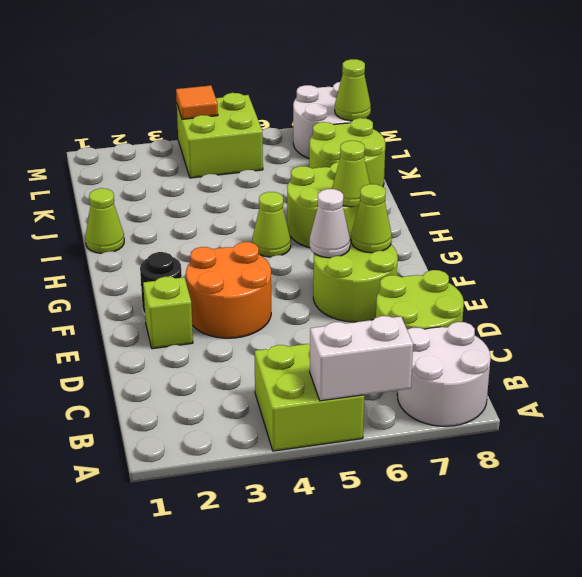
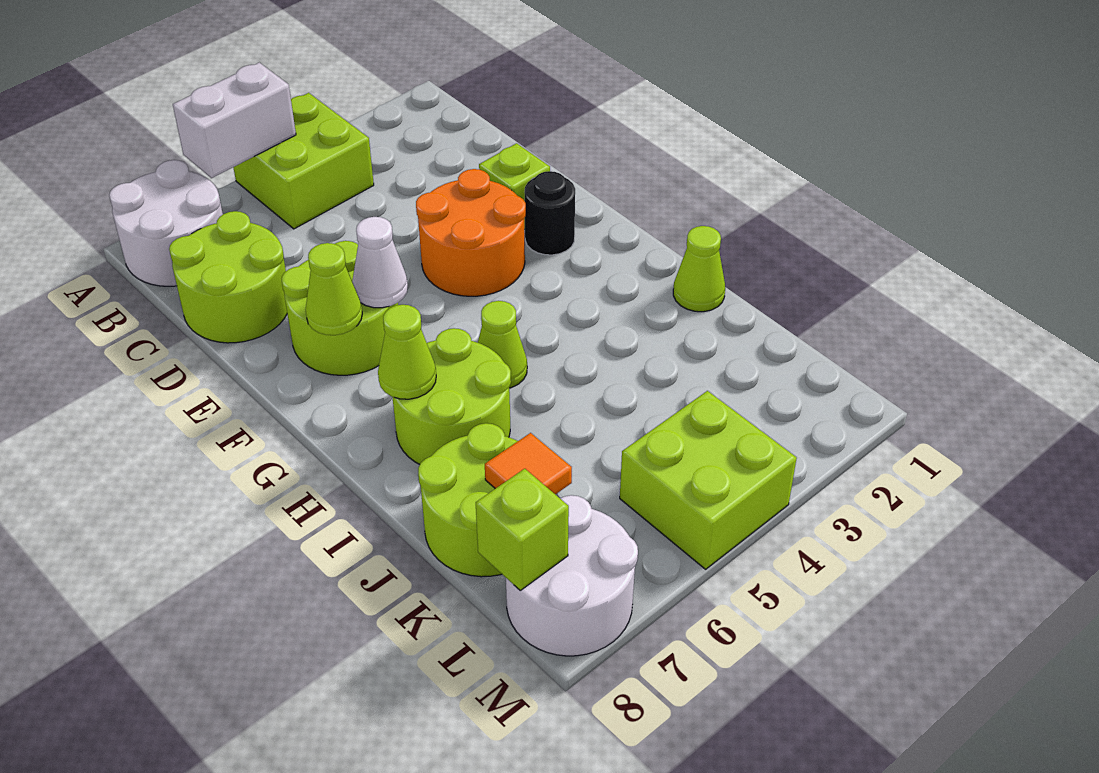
lime cone L8 level 2 -> lime brick L8 level 2
orange tile M4 level 2 -> orange tile K7 level 2

